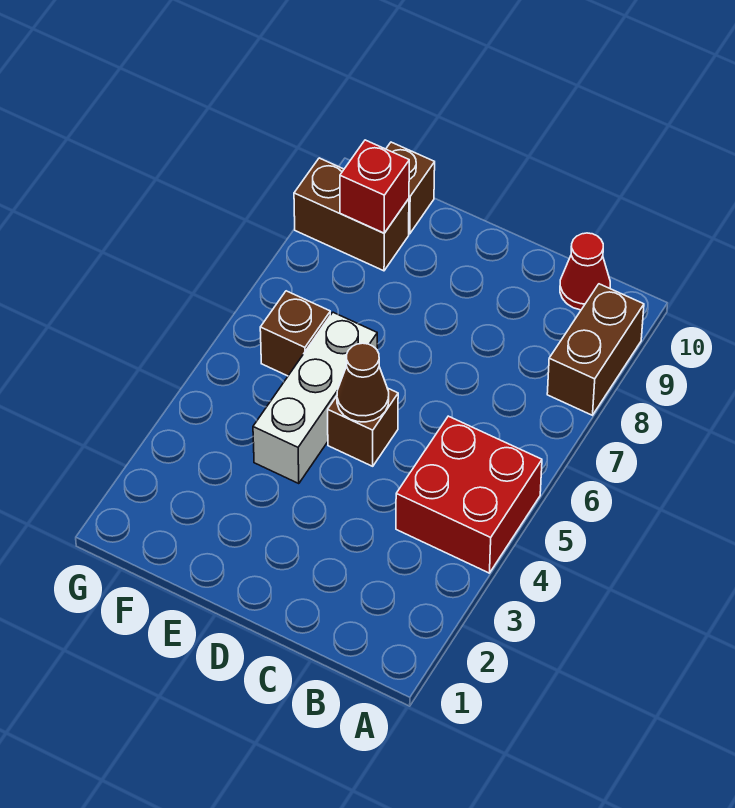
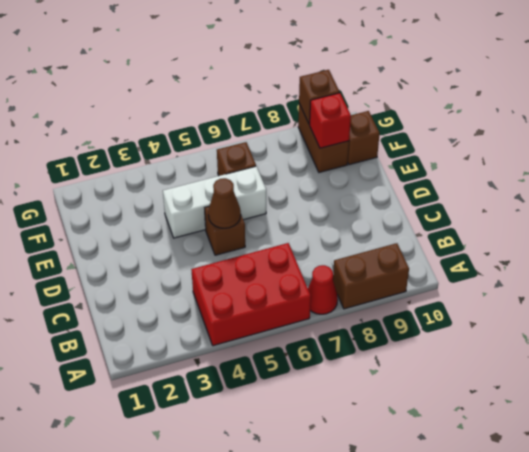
red brick A4:B5 level 1 -> red brick A4:B6 level 1
red cone B10 level 1 -> red cone A7 level 1
none -> brown brick G9 level 2

